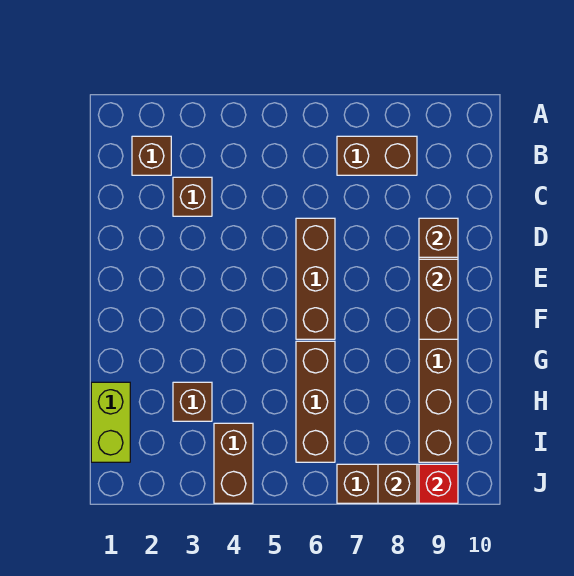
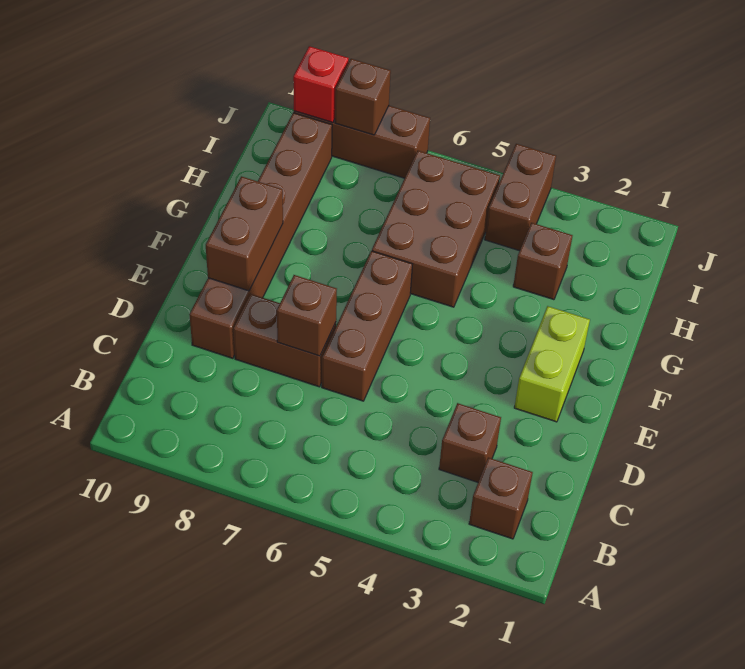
brown brick B7:B8 level 1 -> brown brick D7:D8 level 1
brown brick D9 level 2 -> brown brick D7 level 2
brown brick G6:I6 level 1 -> brown brick G5:I6 level 1
lime brick H1:I1 level 1 -> lime brick E2:F2 level 1

